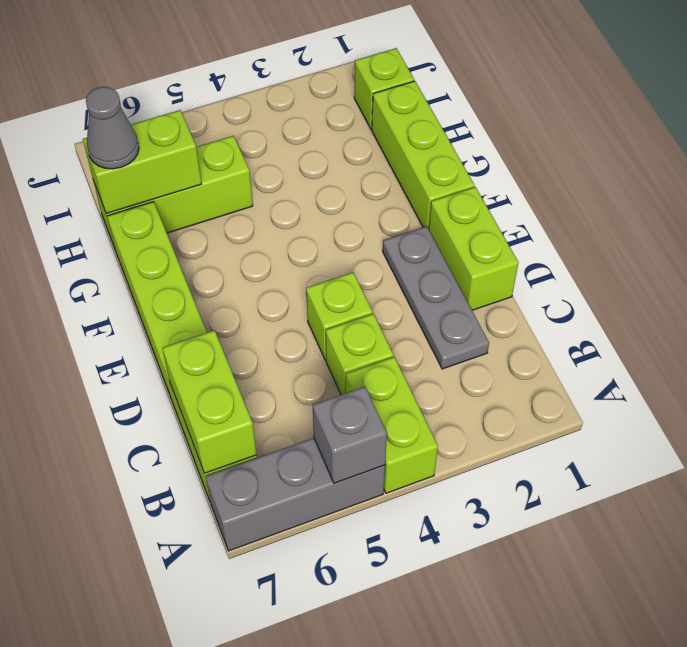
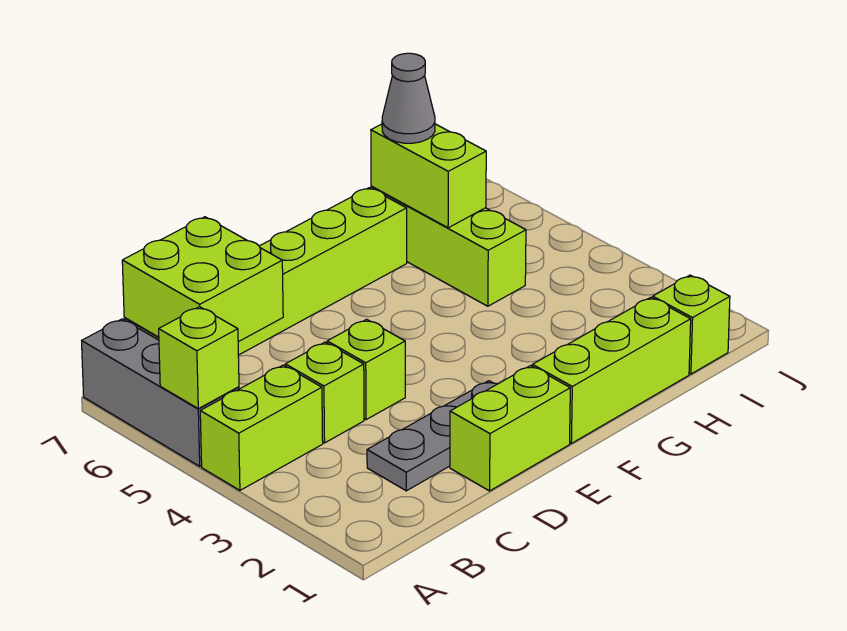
grey brick A5 level 2 -> lime brick A5 level 2
lime brick B7:C7 level 2 -> lime brick B6:C7 level 2

